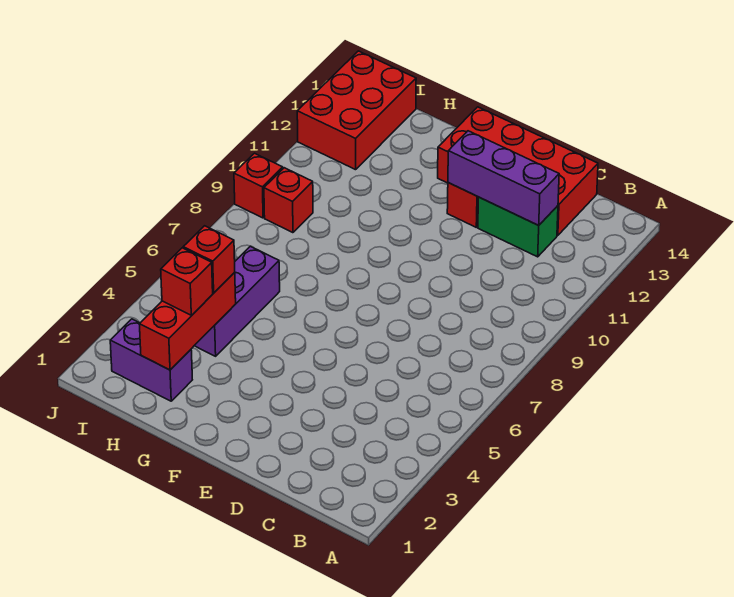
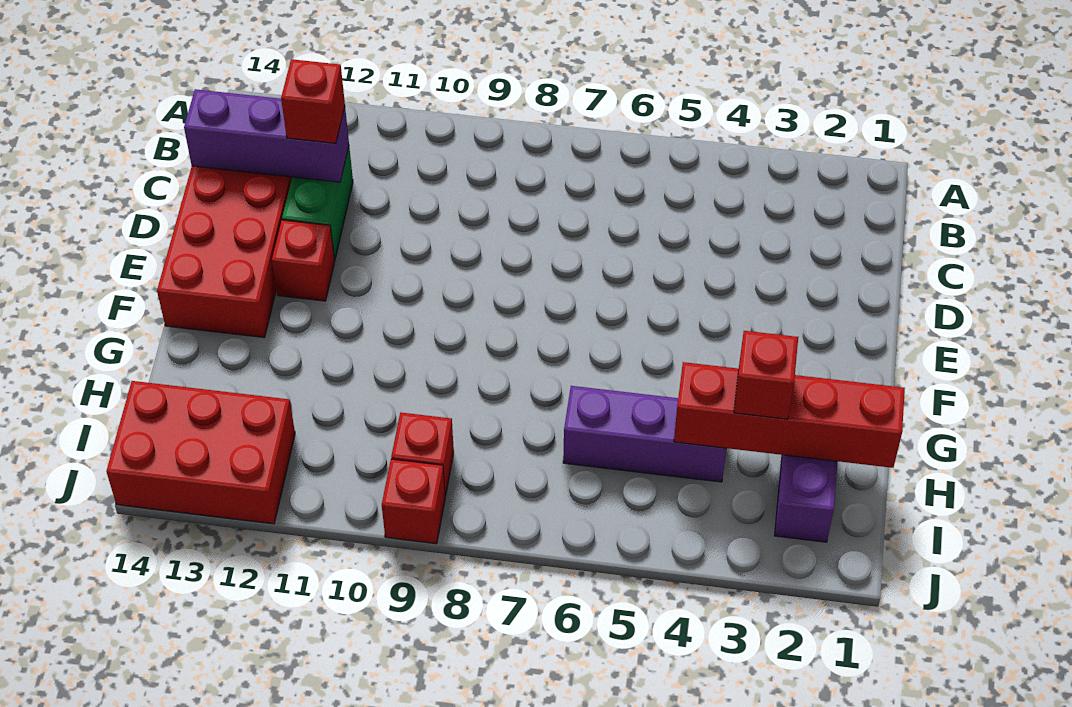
purple brick C12:E12 level 2 -> purple brick C12:C14 level 2
red brick H2:H4 level 2 -> red brick H1:H4 level 2
red brick H4 level 3 -> red brick C12 level 3

